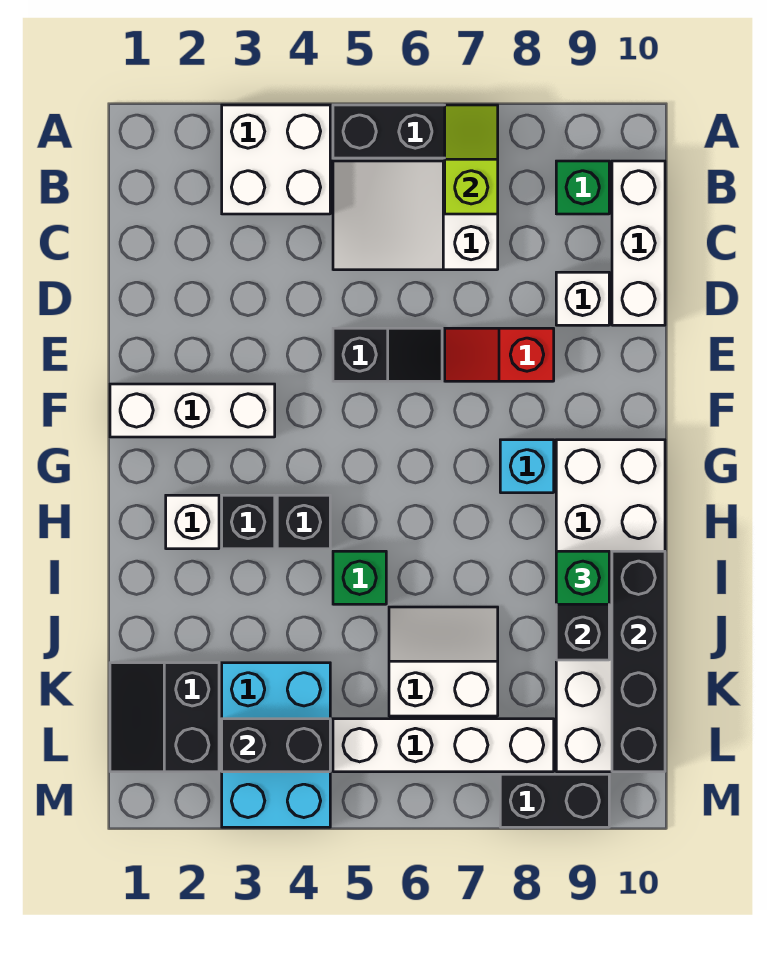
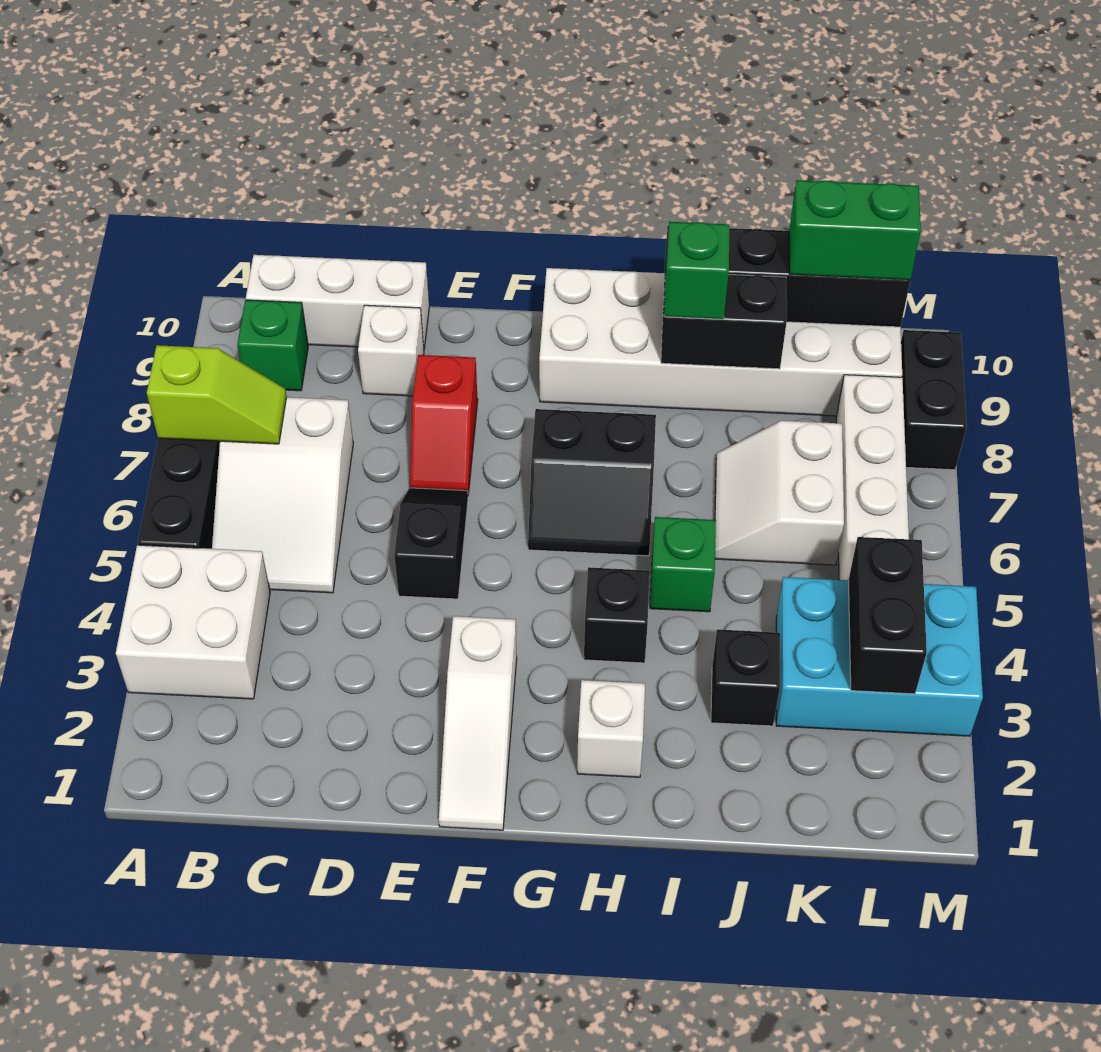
lime slope A7:B7 level 2 top B -> lime slope A7:B7 level 2 top A
white brick F1:F3 level 1 -> white slope F1:F3 level 1 top 3
cyan brick G8 level 1 -> none
black brick H3 level 1 -> black brick J3 level 1
black slope K1:L2 level 1 top 2 -> black slope G6:H7 level 1 top 7
none -> green brick K10:L10 level 3

